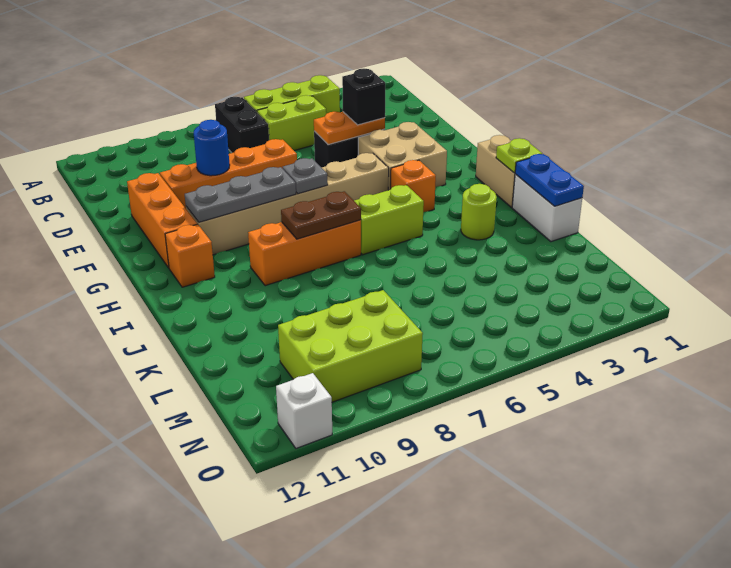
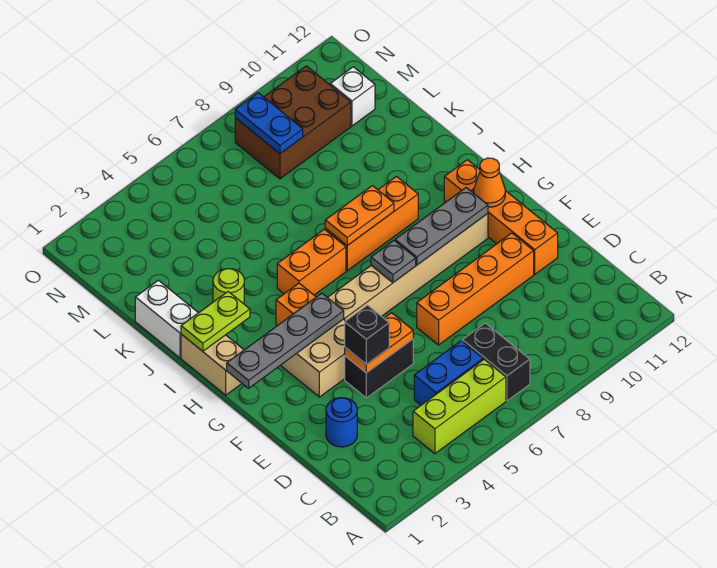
lime brick C5:C6 level 1 -> blue brick C5:C6 level 1
blue round brick E9 level 2 -> blue round brick D2 level 1
none -> grey plate G1:G4 level 2
none -> orange cone G11 level 2
lime plate I1 level 2 -> lime plate I1:I2 level 2
lime brick I5:I6 level 1 -> orange brick I5:I6 level 1
brown plate I7:I8 level 2 -> orange plate I7:I8 level 2
blue plate J1:K1 level 2 -> blue plate M8:N8 level 2
lime brick M8:N10 level 1 -> brown brick M8:N10 level 1
white brick O11 level 1 -> white brick M11 level 1

